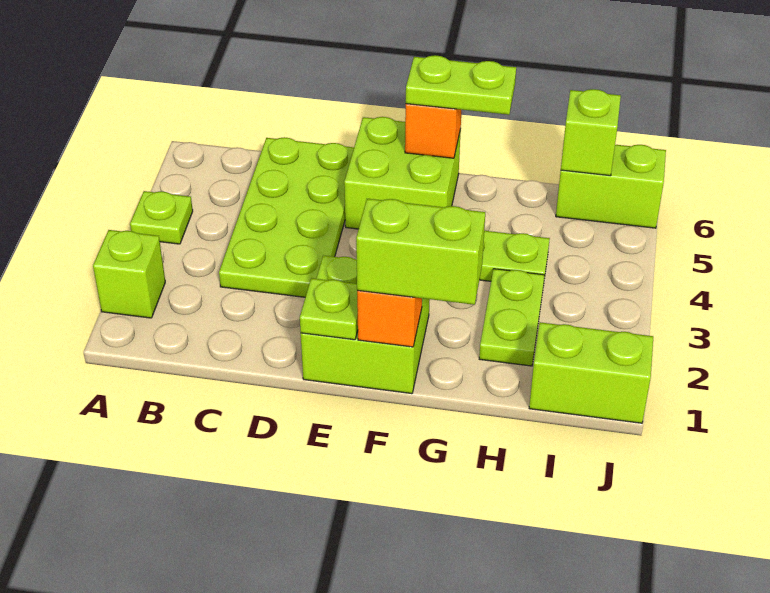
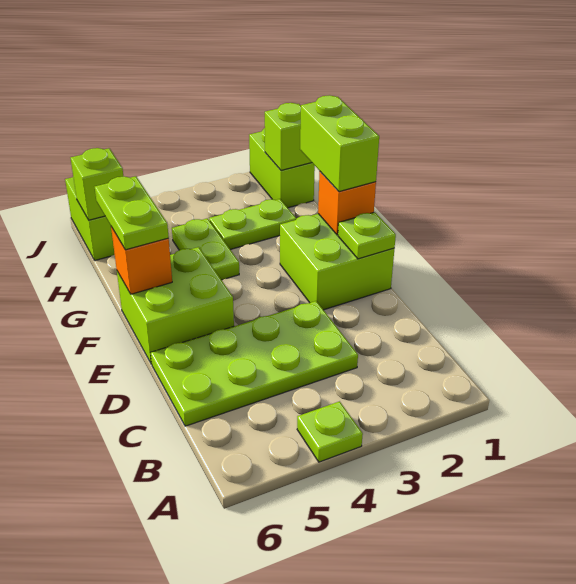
lime brick A2 level 1 -> lime brick I1 level 2

